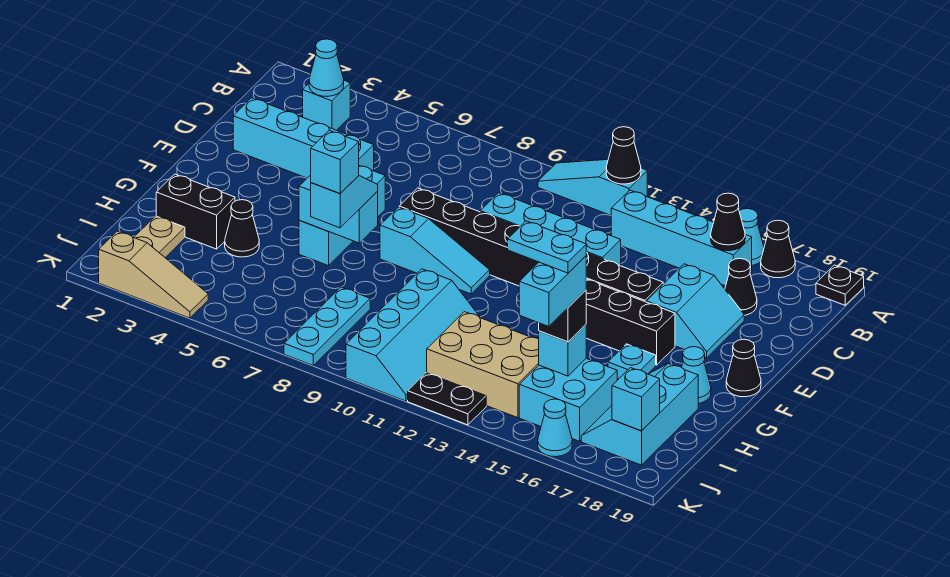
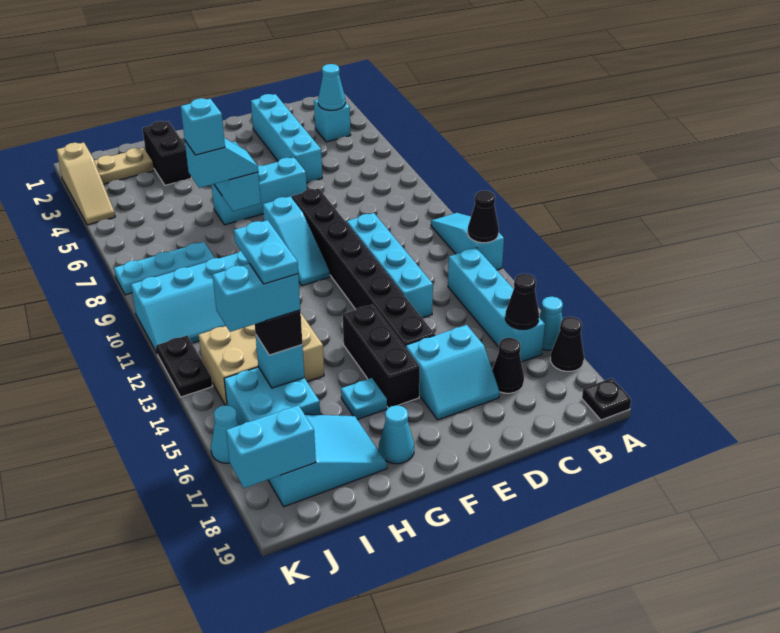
black cone F19 level 1 -> none
black cone H4 level 1 -> none
cyan slope H17:J18 level 1 top 18 -> cyan slope H17:J18 level 1 top J
tan brick I12:J14 level 1 -> tan brick H13:J14 level 1
cyan brick J18 level 2 -> cyan brick J18:K18 level 2

